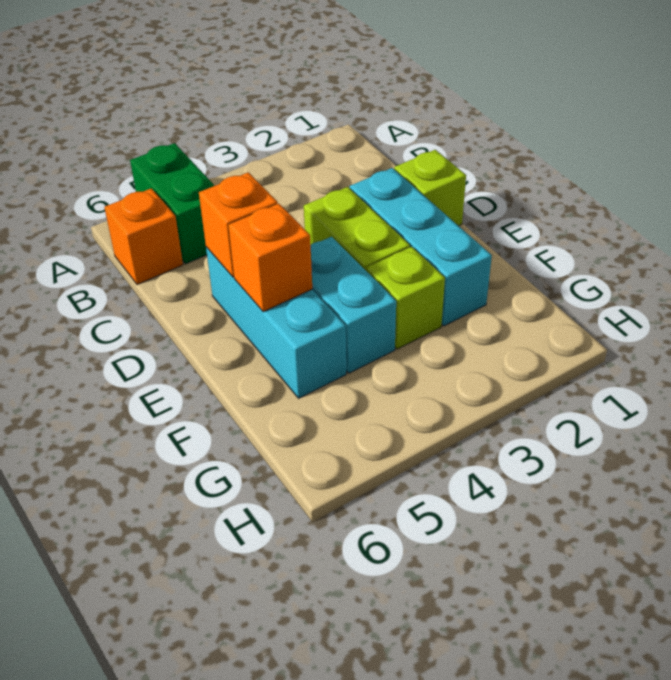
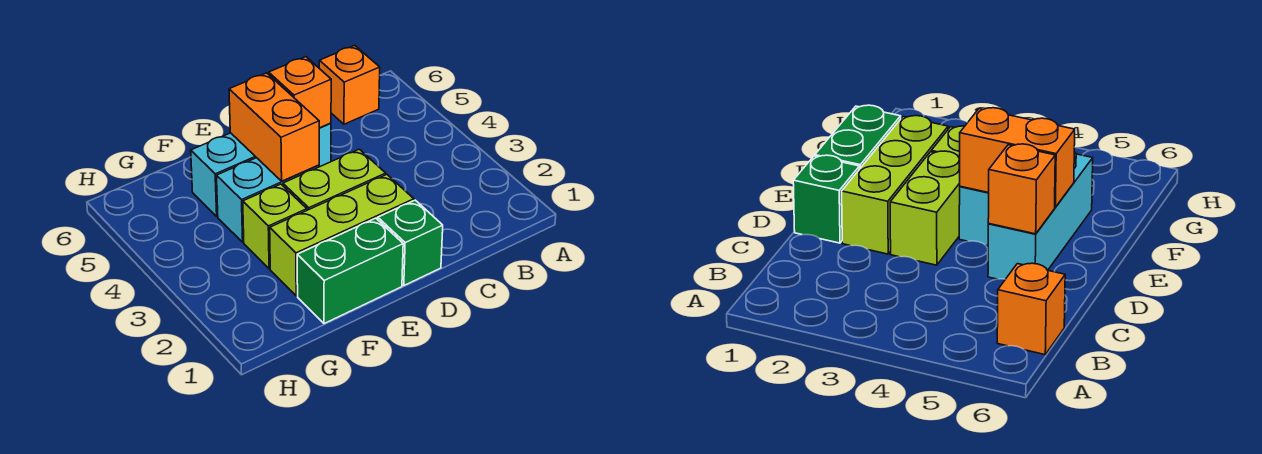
green brick A5:B5 level 1 -> green brick E1:F1 level 1
lime brick D1 level 1 -> green brick D1 level 1
cyan brick D2:F2 level 1 -> lime brick D2:F2 level 1
orange brick E5 level 2 -> orange brick E4:E5 level 2

